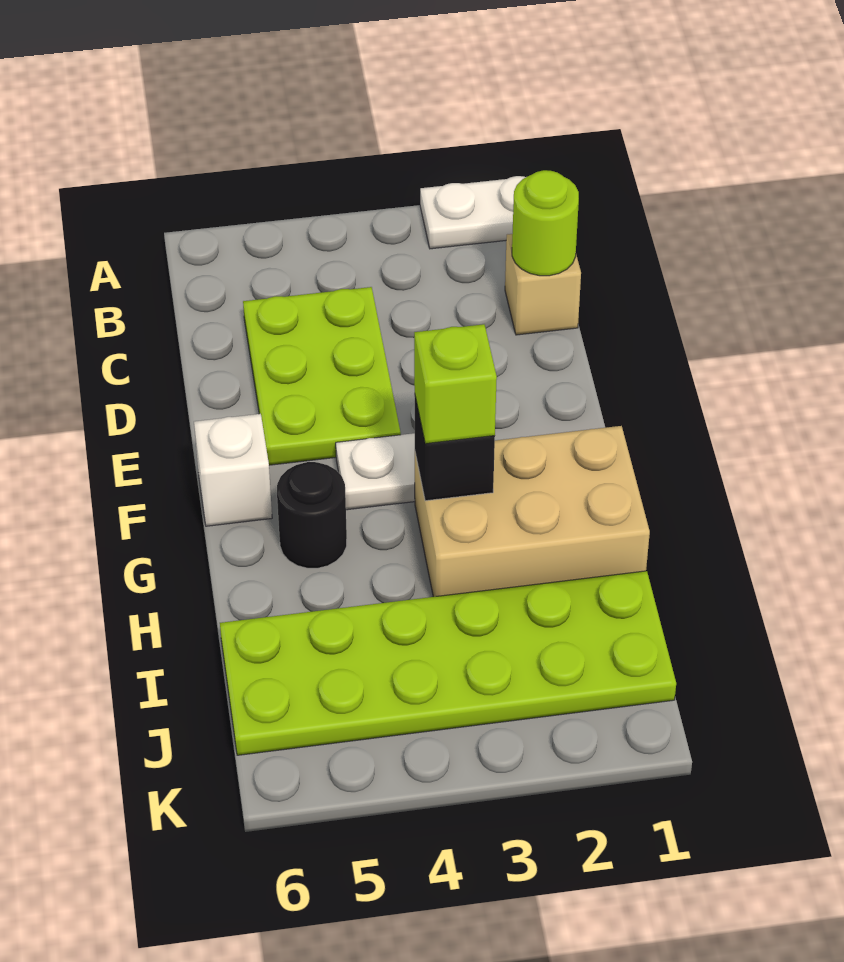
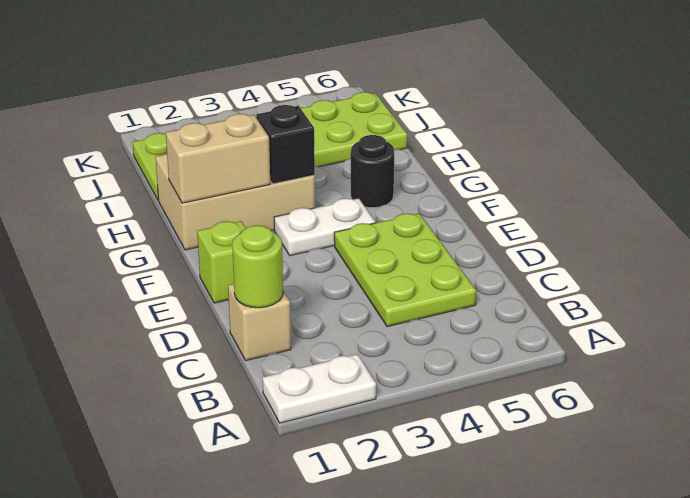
white brick F6 level 1 -> none
none -> tan brick G1:G2 level 2
lime brick G3 level 3 -> lime brick E1 level 1

